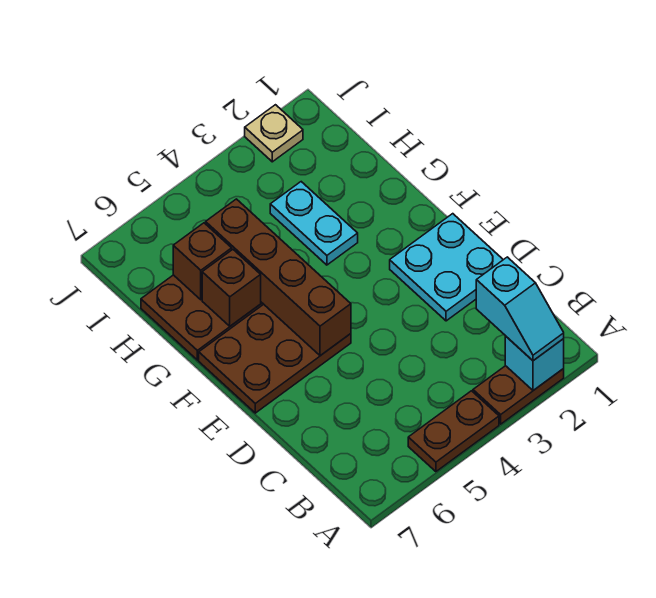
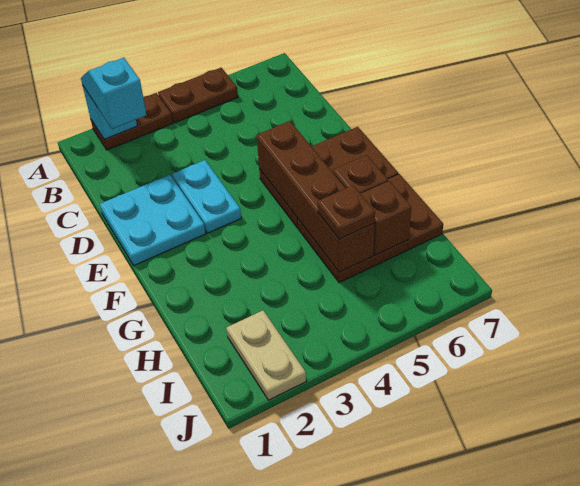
cyan plate G3:H3 level 1 -> cyan plate D3:E3 level 1
none -> brown plate H5 level 3
tan plate J2 level 1 -> tan plate I2:J2 level 1

